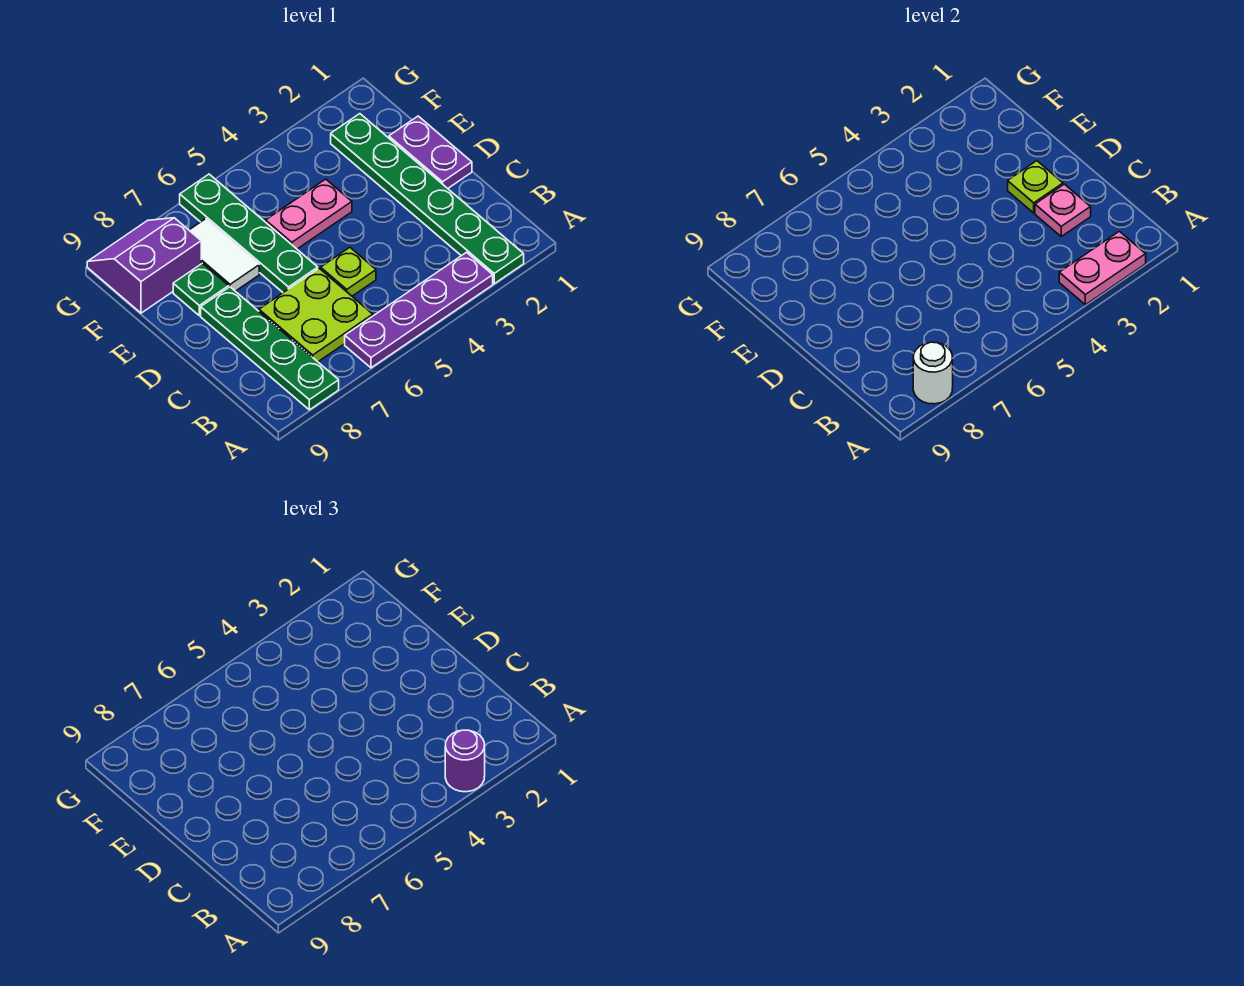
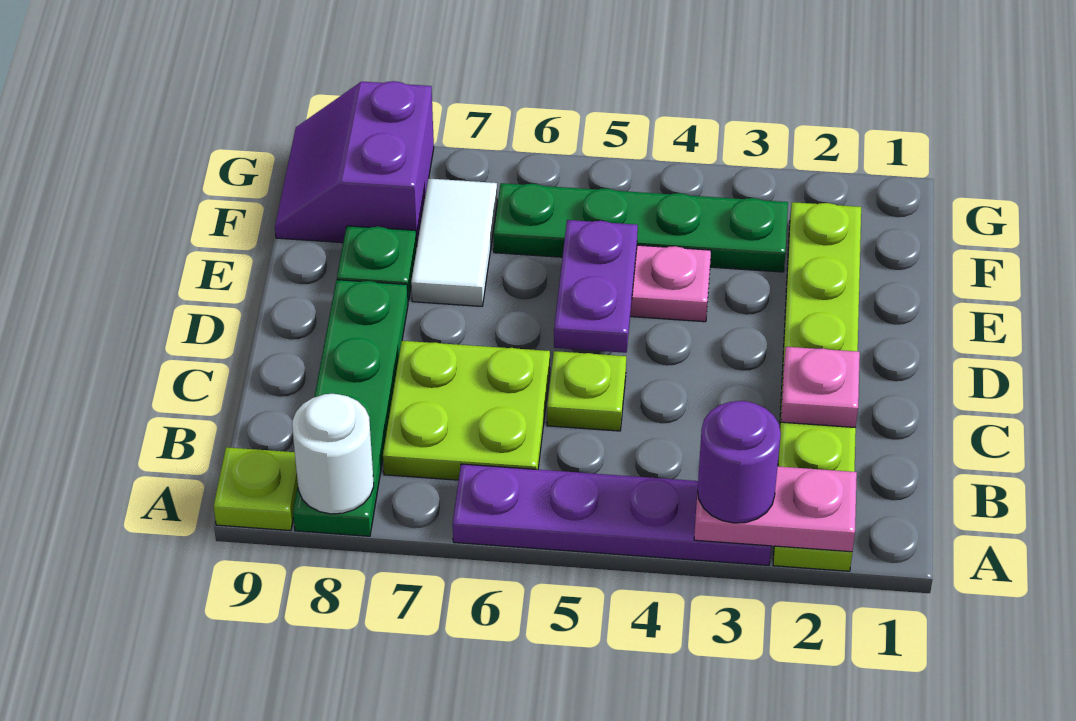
green plate A2:F2 level 1 -> lime plate A2:F2 level 1
purple plate D1:E1 level 1 -> purple plate D5:E5 level 2
lime plate D2 level 2 -> lime plate A9 level 1
green plate D6:G6 level 1 -> green plate F3:F6 level 1
purple slope F8:G9 level 1 top F -> purple slope F8:G9 level 1 top 8

